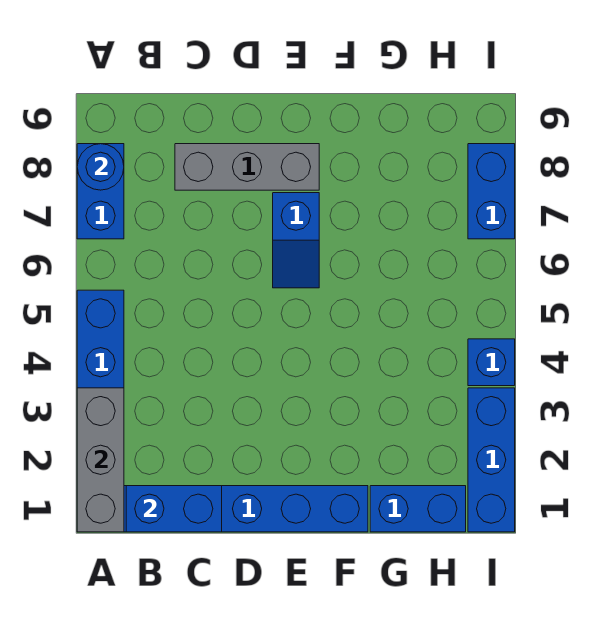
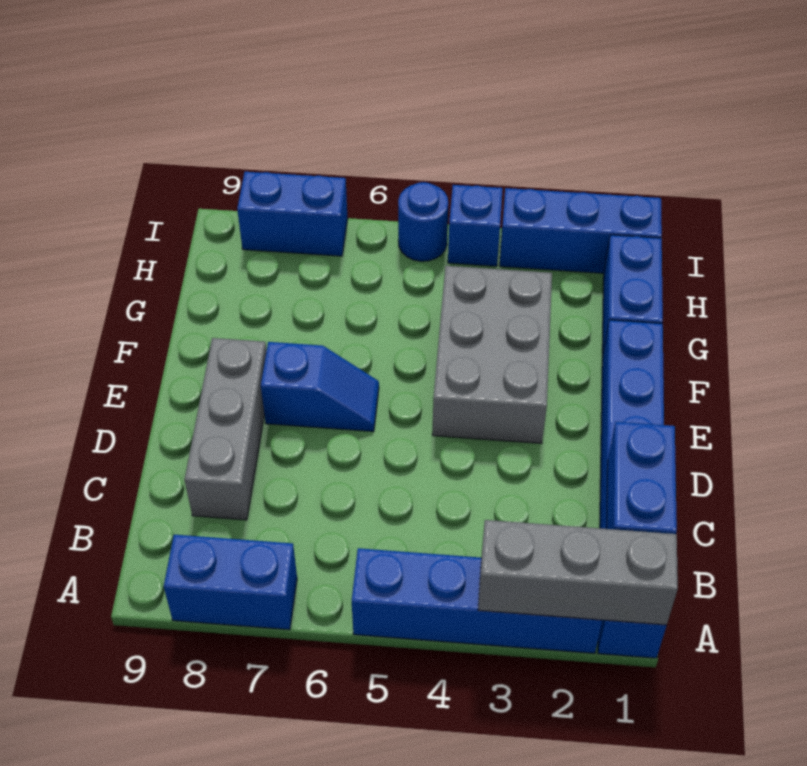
blue round brick A8 level 2 -> blue round brick I5 level 1
none -> grey brick E3:G4 level 1

